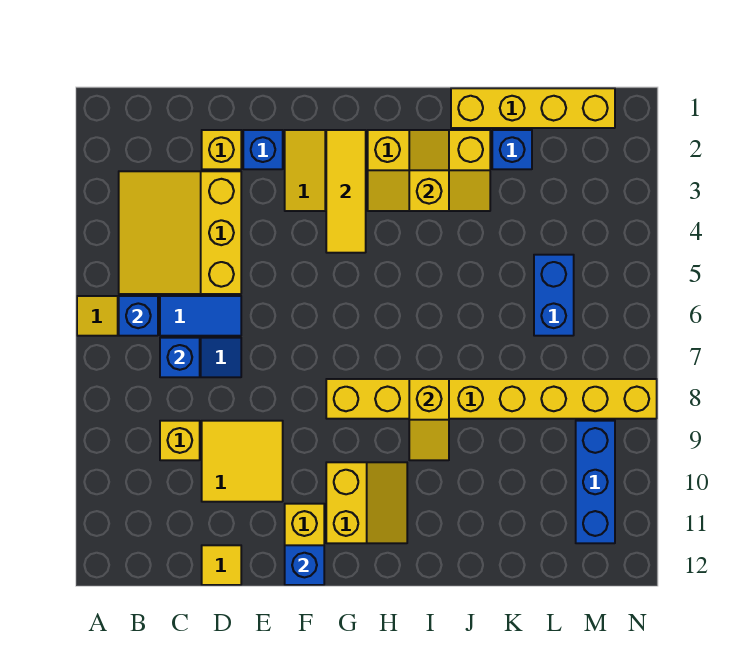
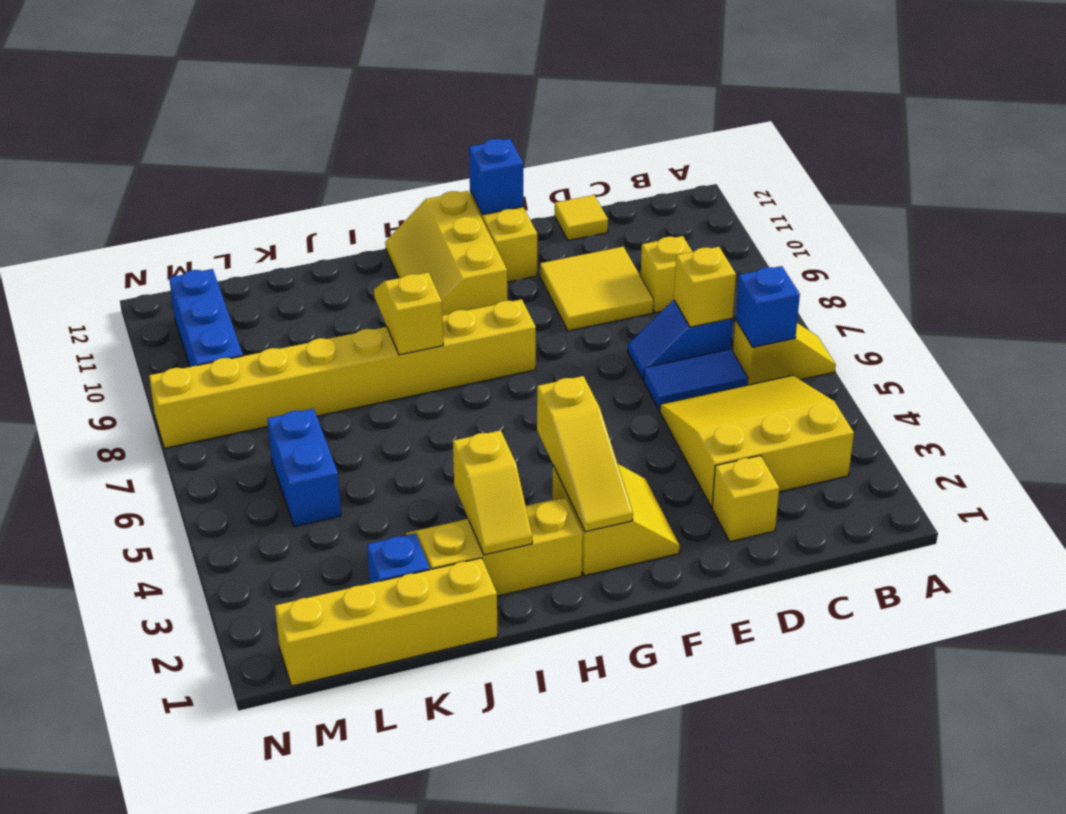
yellow slope B3:D5 level 1 top D -> yellow slope B3:D5 level 1 top 3
blue brick C7 level 2 -> yellow brick C7 level 2
blue brick E2 level 1 -> none
yellow tile G2:G4 level 2 -> yellow slope G2:G4 level 2 top 4
yellow slope G10:H11 level 1 top G -> yellow slope G10:H12 level 1 top G

